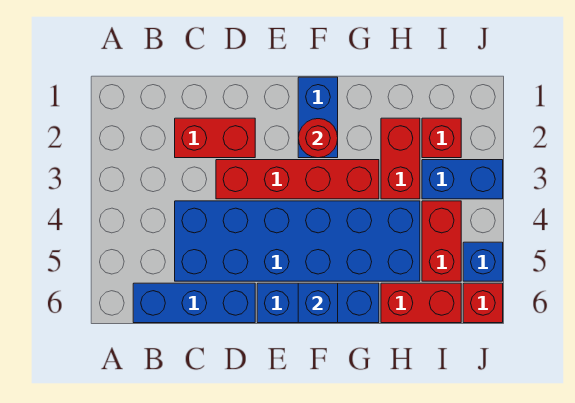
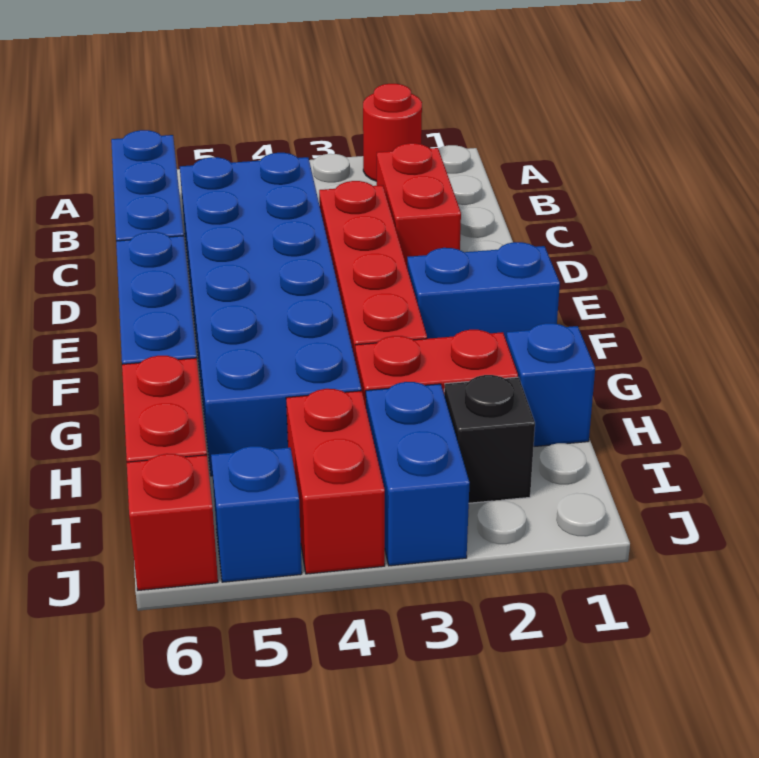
red round brick F2 level 2 -> red round brick A2 level 1
blue brick F6 level 2 -> blue brick H1 level 1
red brick I2 level 1 -> black brick I2 level 1
red brick I4:I5 level 1 -> red brick I4:J4 level 1

